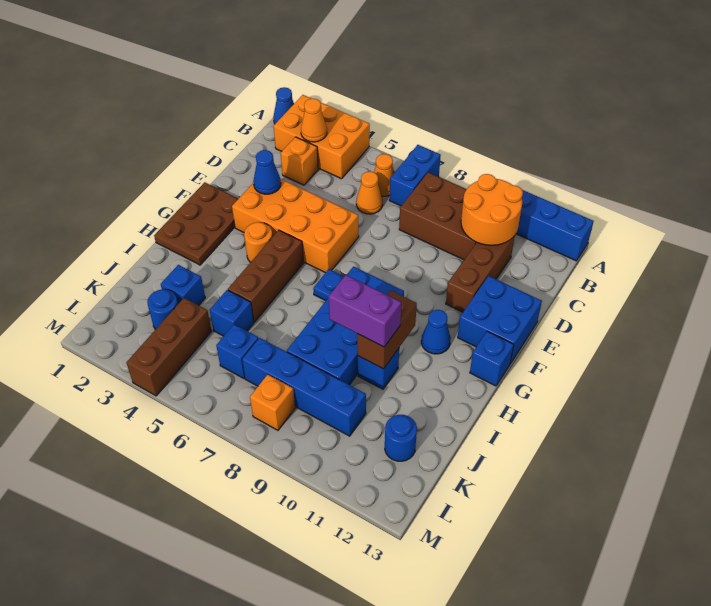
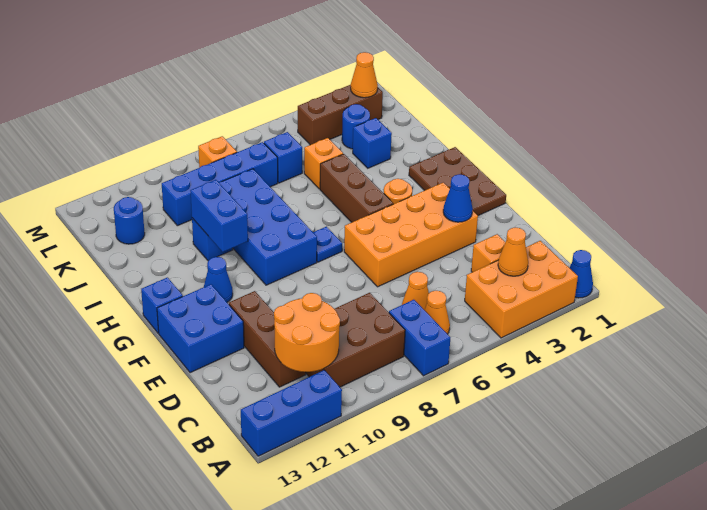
brown brick H10:I10 level 2 -> blue brick H10:I10 level 2
purple brick I9:I10 level 3 -> none
blue brick J5 level 1 -> orange brick J5 level 1
brown brick K4:M4 level 1 -> brown brick L2:L4 level 1
none -> orange cone L2 level 2

